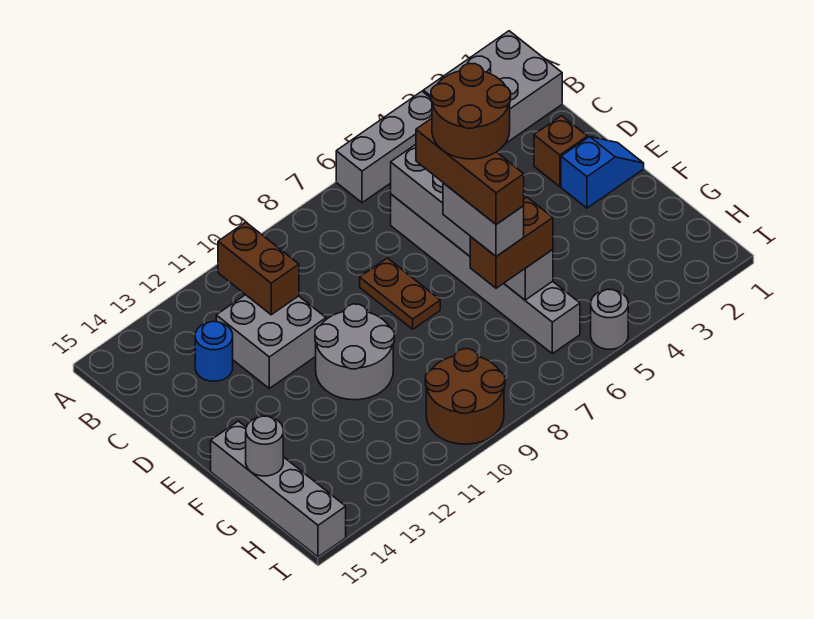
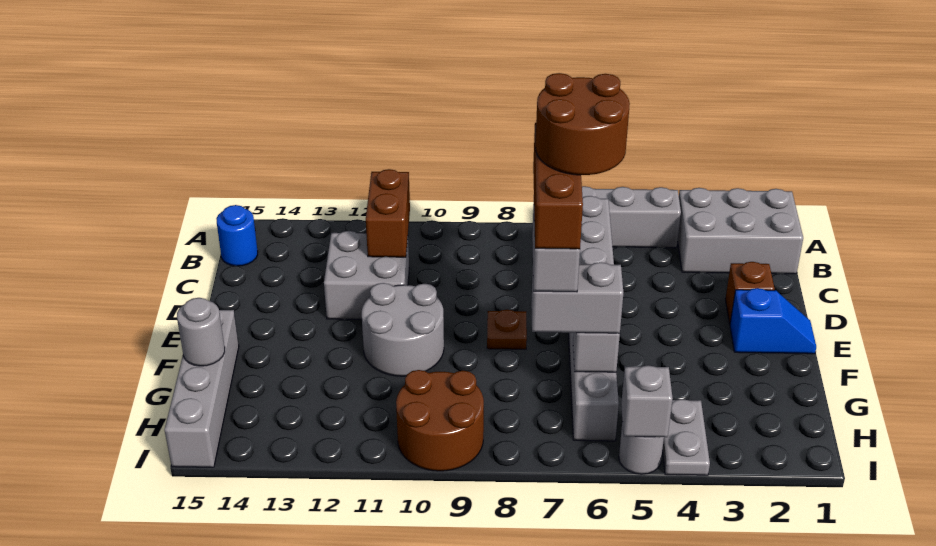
blue round brick C13 level 1 -> blue round brick B15 level 1
brown plate D8:E8 level 1 -> brown plate E8 level 1
brown brick G6:G7 level 3 -> grey brick G6:G7 level 3
none -> grey plate H4:I4 level 1
none -> grey brick I5 level 2

